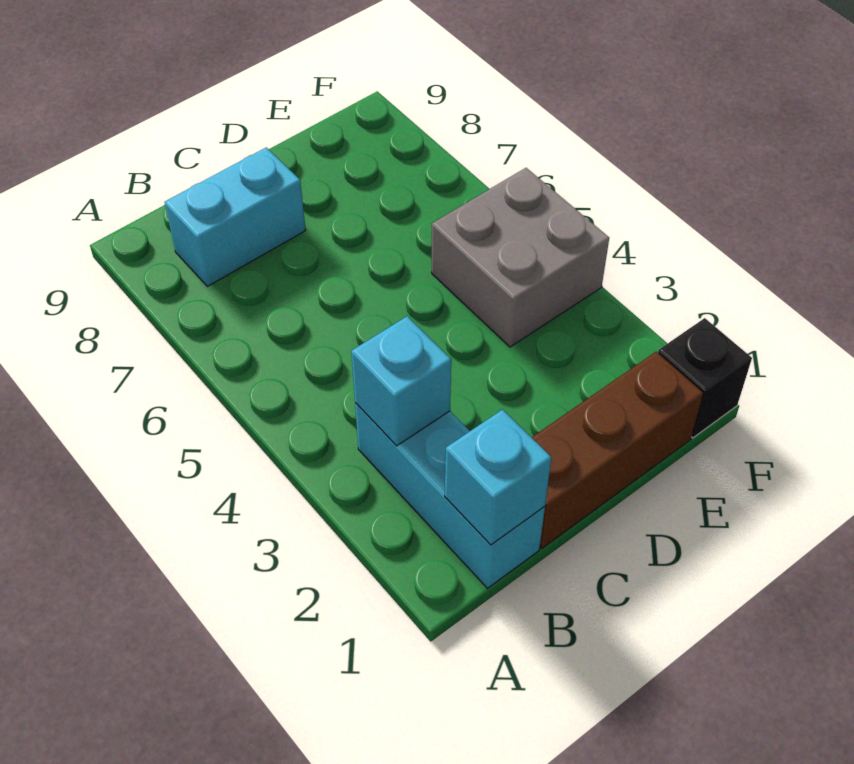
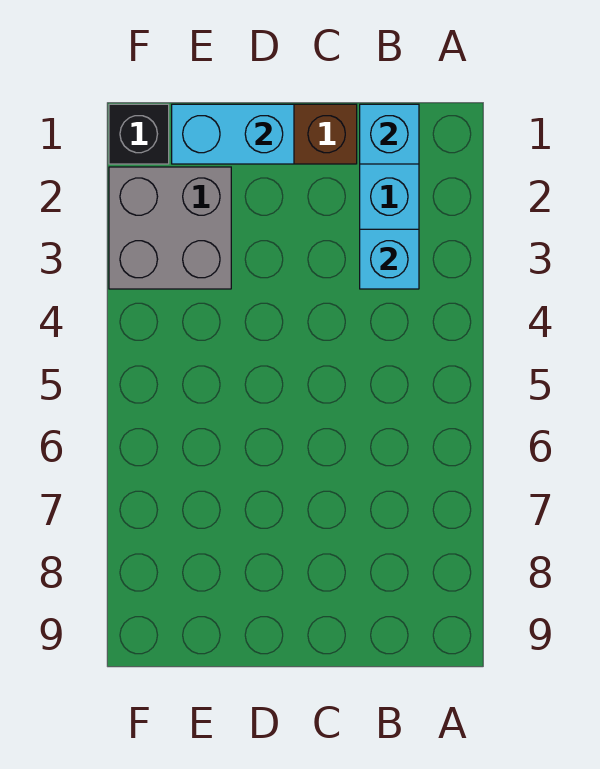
cyan brick B8:C8 level 1 -> cyan brick D1:E1 level 2
grey brick E4:F5 level 1 -> grey brick E2:F3 level 1

